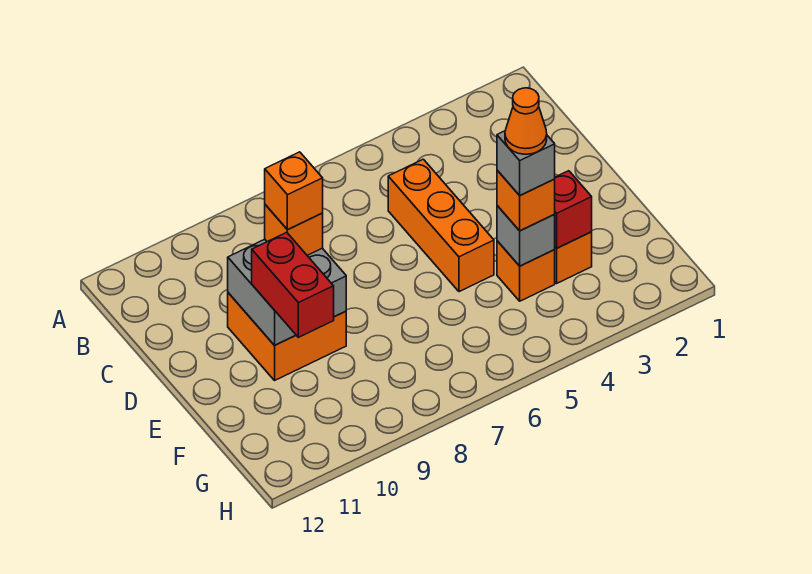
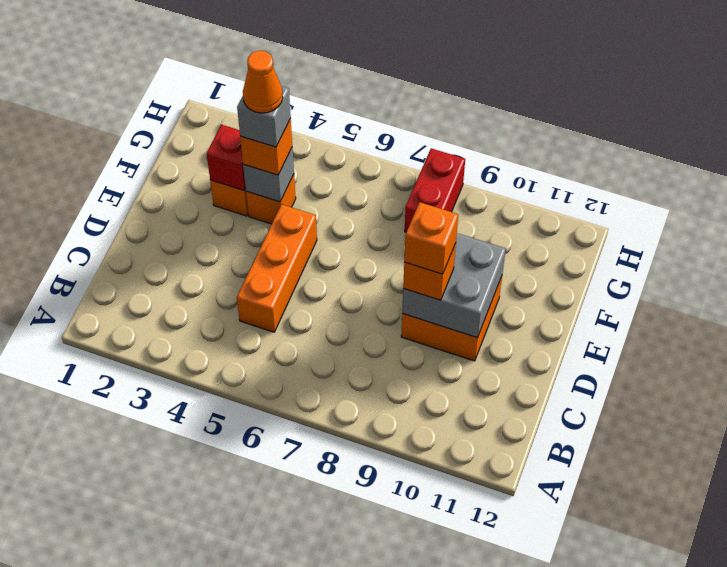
red brick E10:F10 level 3 -> red brick G8:H8 level 1

